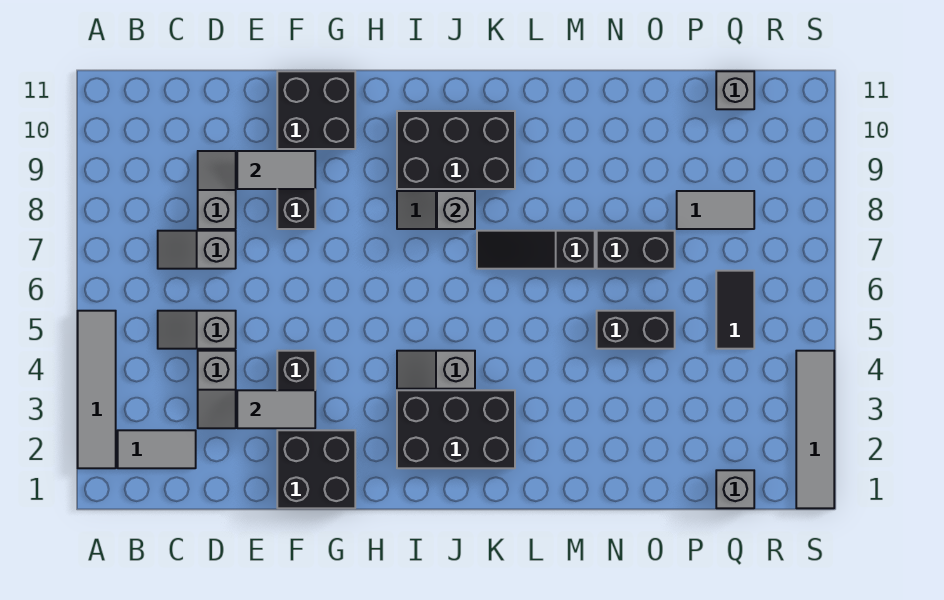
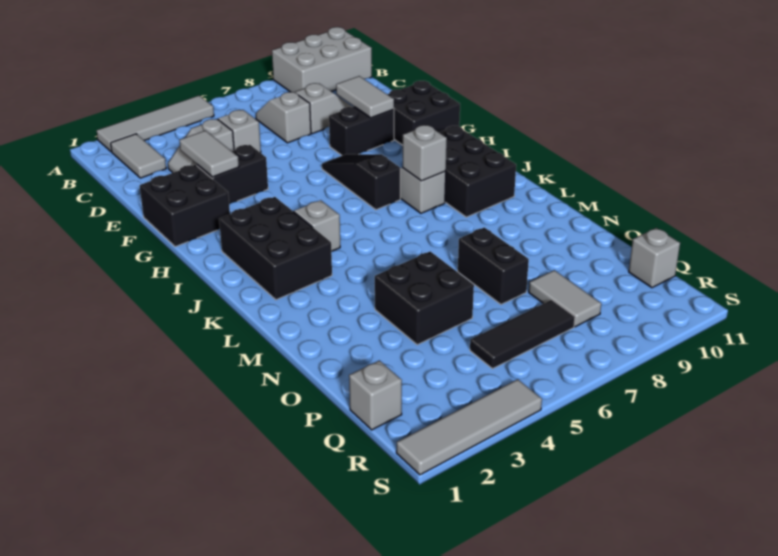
none -> grey brick A9:B11 level 1
black slope K7:M7 level 1 top M -> black slope G7:I7 level 1 top I
black brick N5:O5 level 1 -> black brick N4:O5 level 1
black tile Q5:Q6 level 1 -> black tile Q5:Q7 level 1

